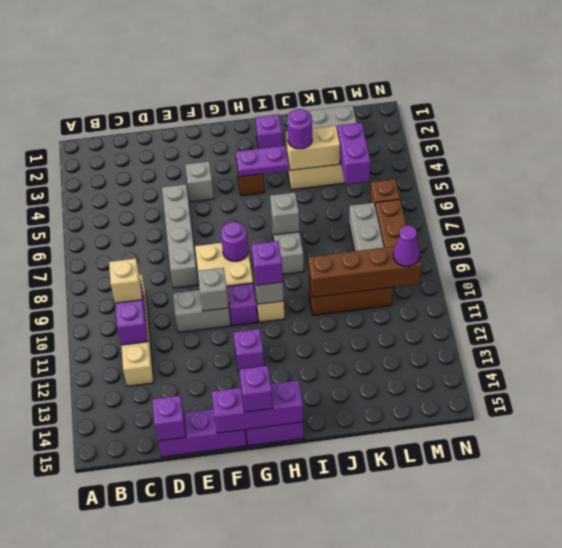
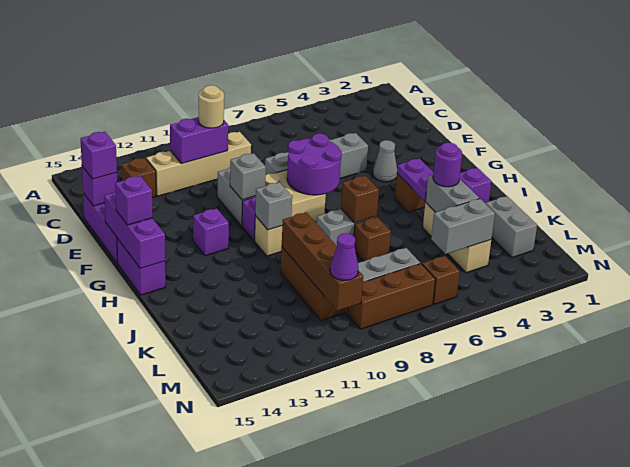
tan brick C10 level 3 -> tan round brick C10 level 3
none -> brown brick C13 level 1
grey brick F4 level 1 -> grey cone F4 level 1
purple round brick G8 level 2 -> purple round brick F7:G8 level 2
purple brick H10 level 3 -> purple brick D15 level 3
grey brick I7 level 2 -> brown brick I7 level 2
tan brick J4:K4 level 2 -> grey brick J4:K4 level 2
none -> brown brick J7 level 1
purple brick L4:L5 level 2 -> grey brick L4:L5 level 2

